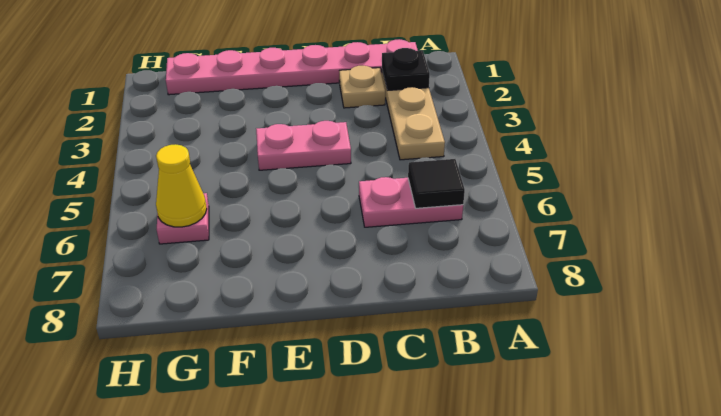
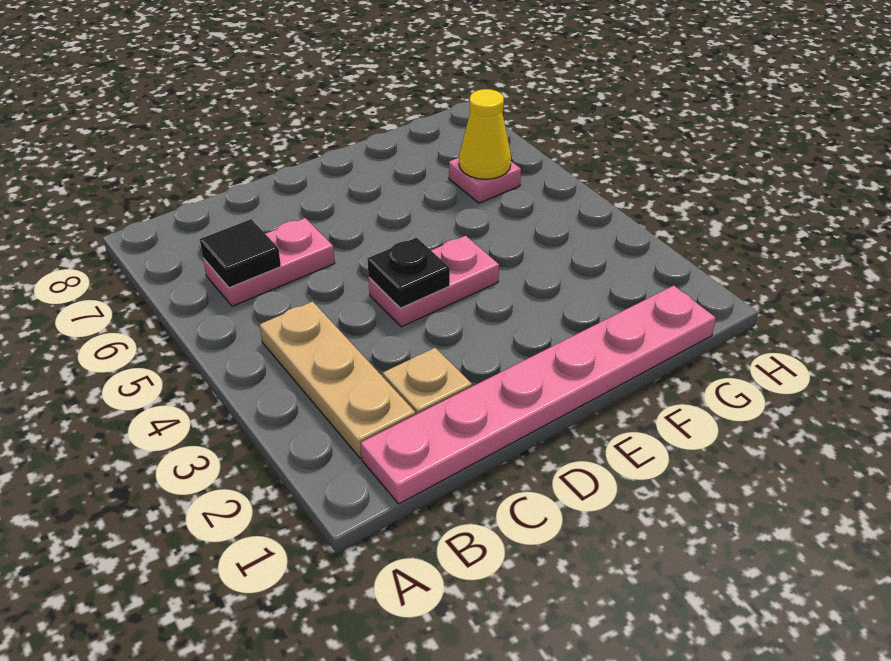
black plate B2 level 2 -> black plate D4 level 2

